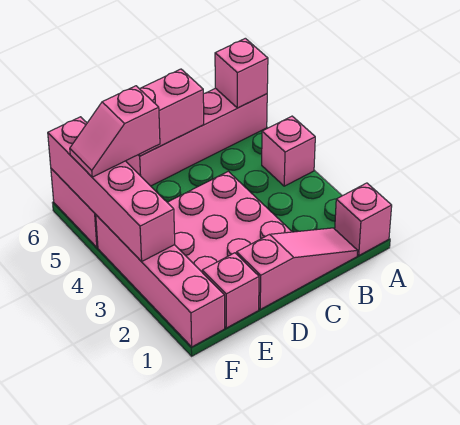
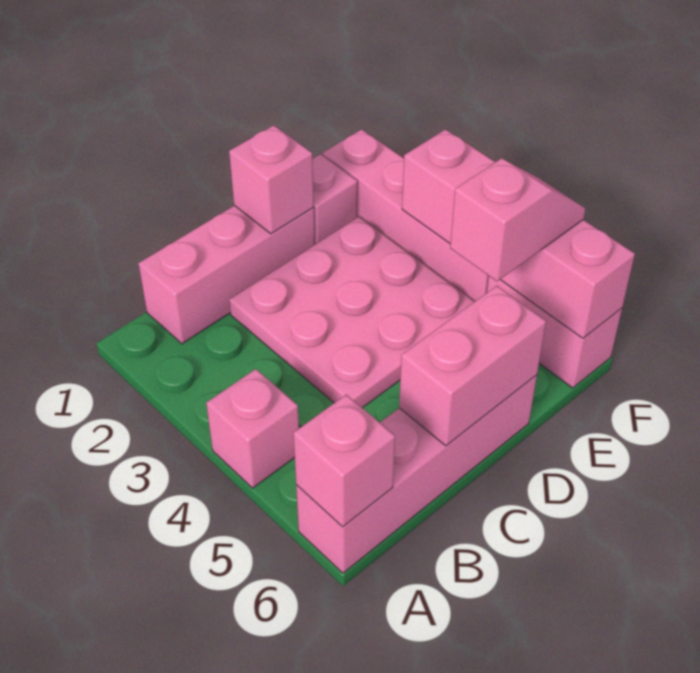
pink brick A1 level 1 -> pink brick D1 level 2
pink slope B1:D1 level 1 top D -> pink brick B1:D1 level 1

